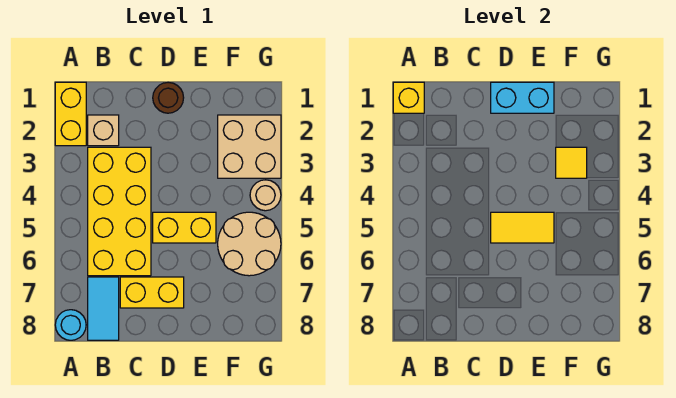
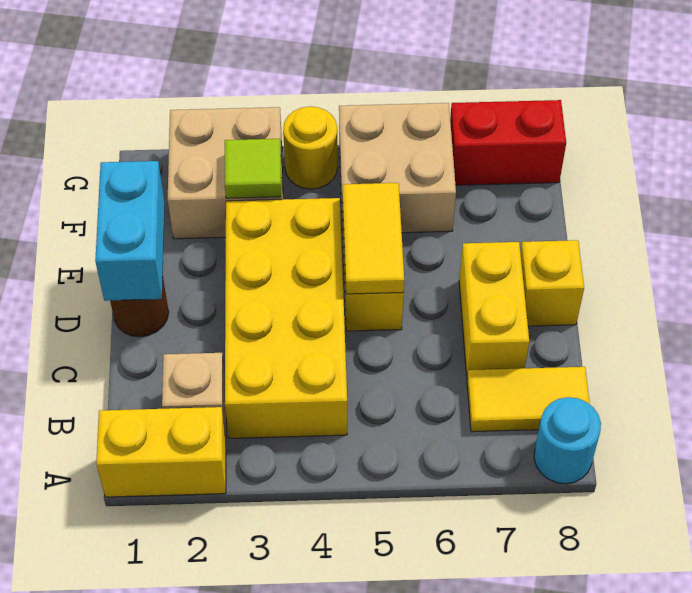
yellow brick A1 level 2 -> yellow brick D8 level 1
yellow brick B3:C6 level 1 -> yellow brick B3:E4 level 1
cyan tile B7:B8 level 1 -> yellow tile B7:B8 level 1
yellow tile F3 level 2 -> lime tile F3 level 2
tan round brick F5:G6 level 1 -> tan brick F5:G6 level 1
tan round brick G4 level 1 -> yellow round brick G4 level 1
none -> red brick G7:G8 level 1

